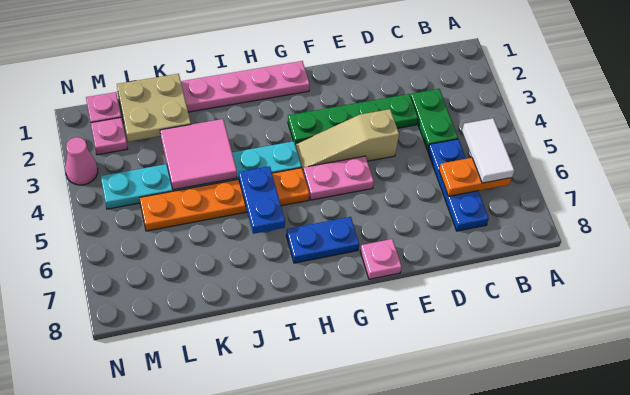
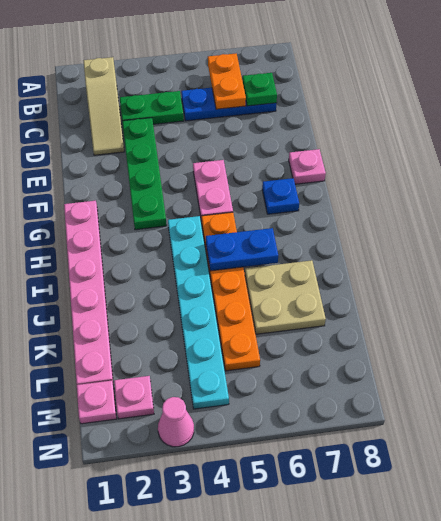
white tile B5:B6 level 3 -> none
none -> green plate C7 level 2
tan slope E4:G4 level 1 top E -> tan slope B2:D2 level 1 top B
blue plate G7:H7 level 1 -> blue plate G7 level 1
pink tile J3:K4 level 2 -> none
tan plate K1:L2 level 2 -> tan plate J6:K7 level 1

